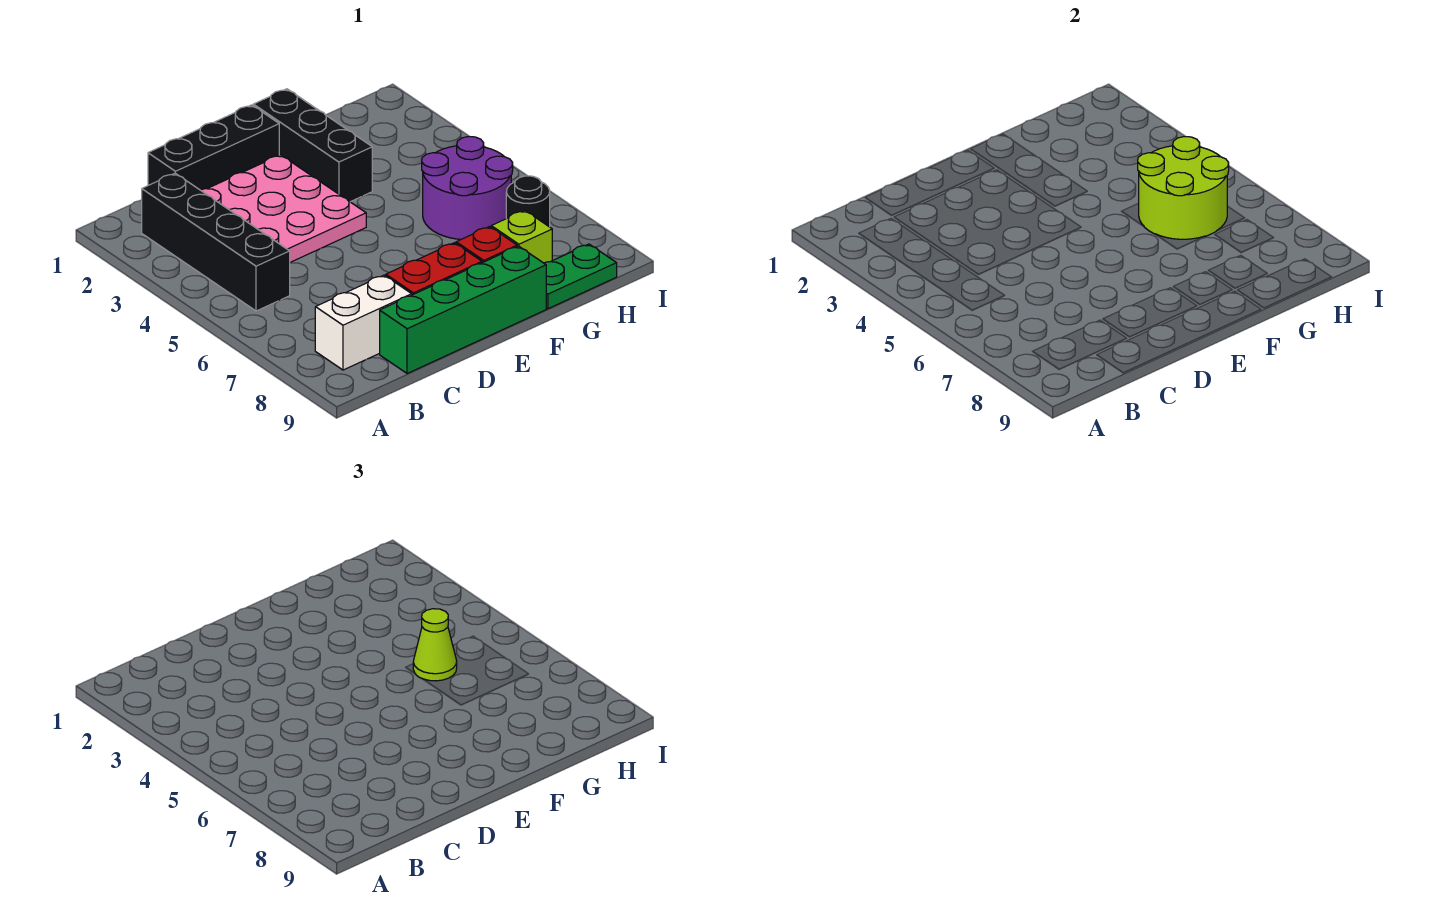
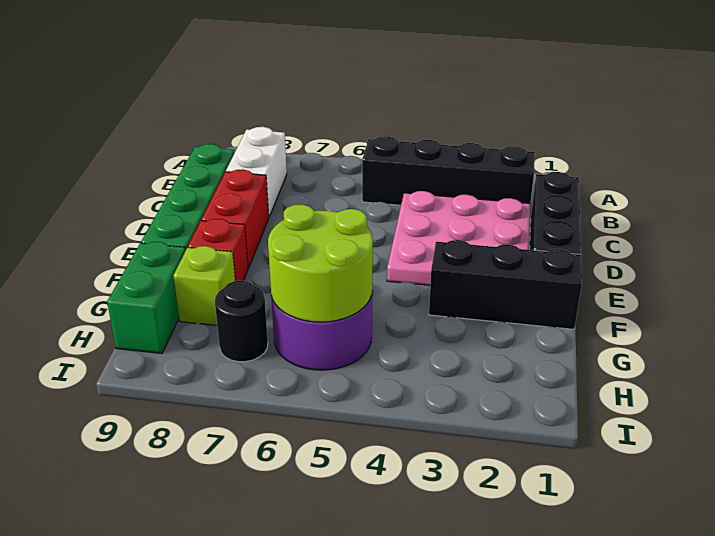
lime cone G5 level 3 -> none
green plate G9:H9 level 1 -> green brick G9:H9 level 1

